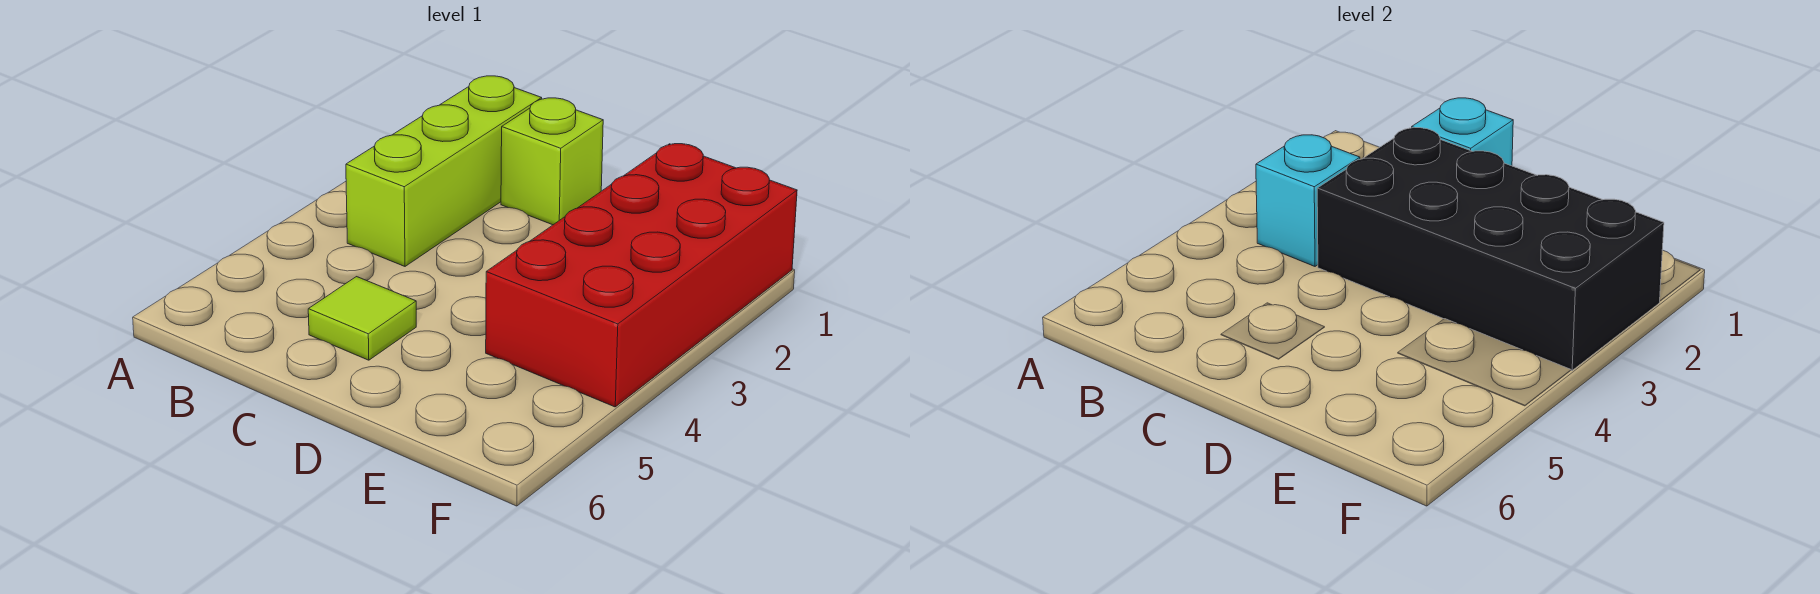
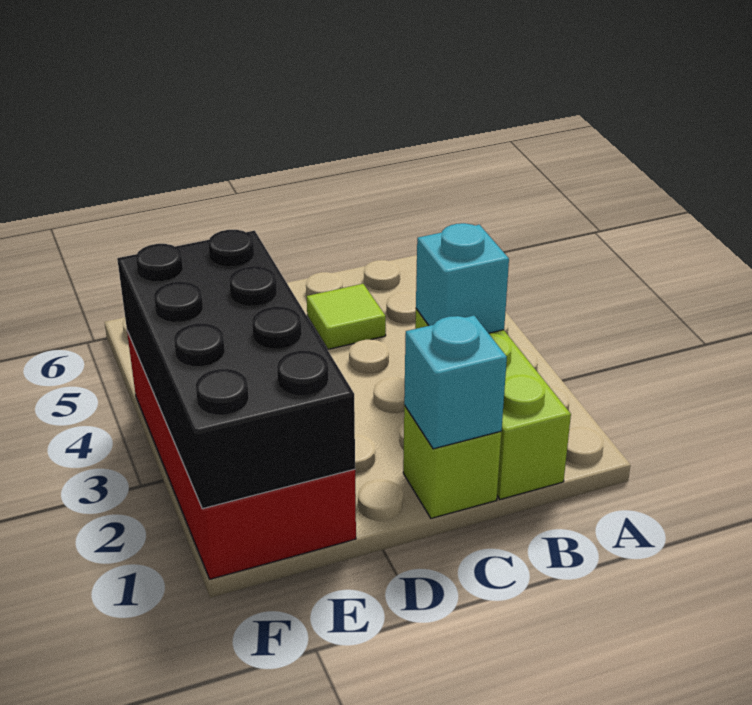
black brick C2:F3 level 2 -> black brick E1:F4 level 2

